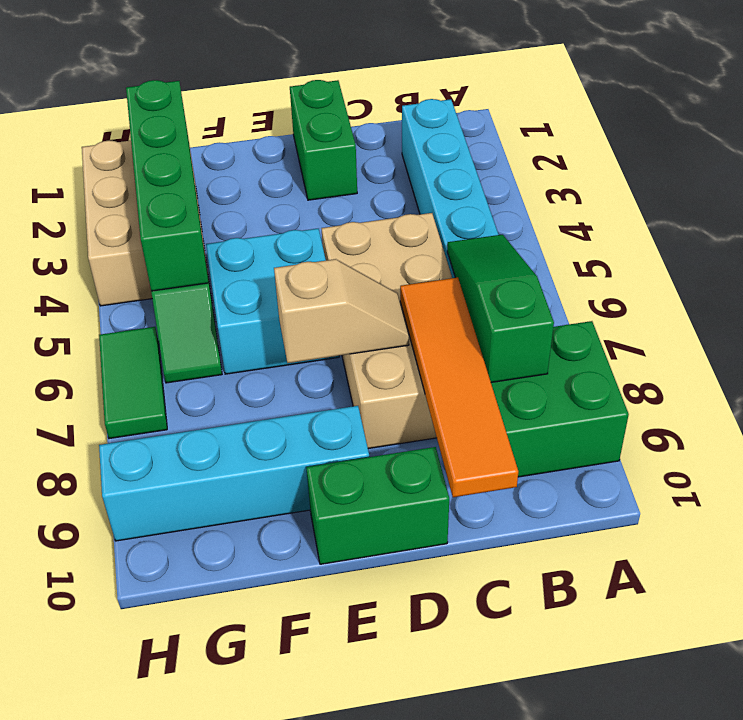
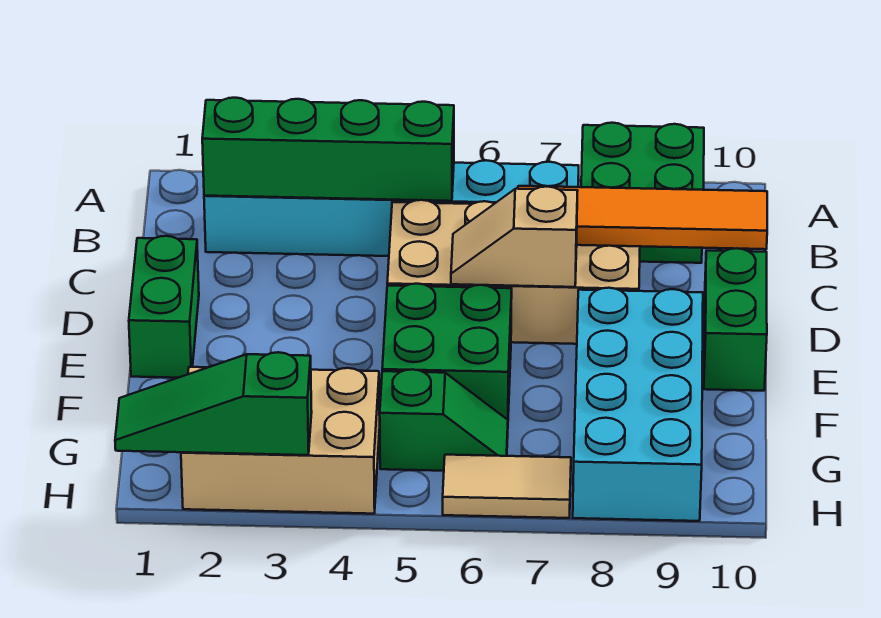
green slope B6:B8 level 2 top 8 -> green slope H1:H3 level 2 top 3
green brick D1:D2 level 1 -> green brick D1:E1 level 1
tan slope D7:E7 level 2 top E -> tan slope D6:D7 level 2 top 7
cyan brick E5:F6 level 1 -> green brick E5:F6 level 1
cyan brick E9:H9 level 1 -> cyan brick E8:H9 level 1
green brick G2:G5 level 2 -> green brick B2:B5 level 2
green tile H6:H7 level 1 -> tan tile H6:H7 level 1

